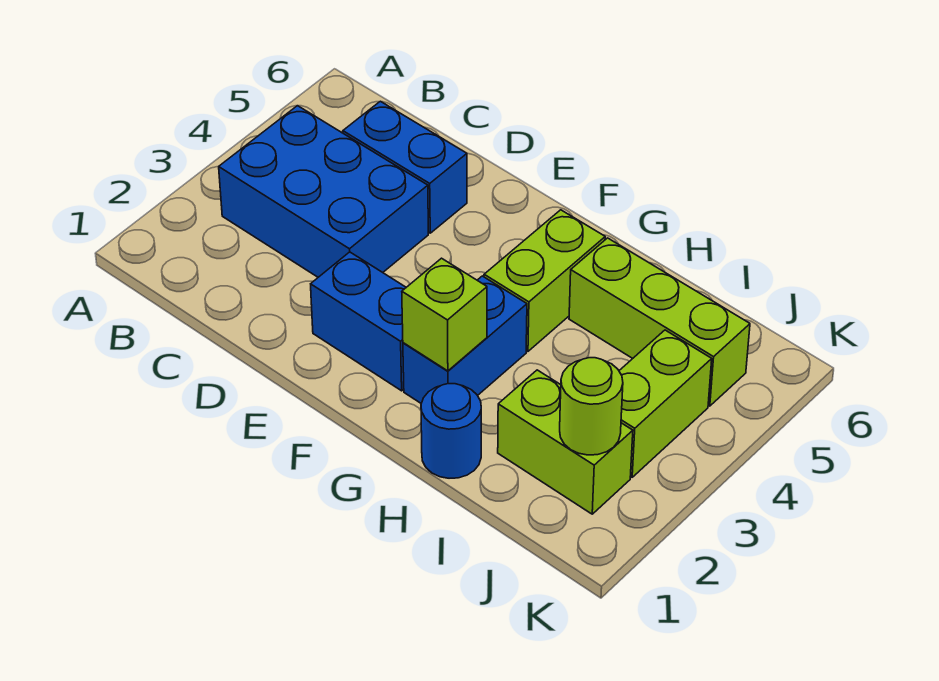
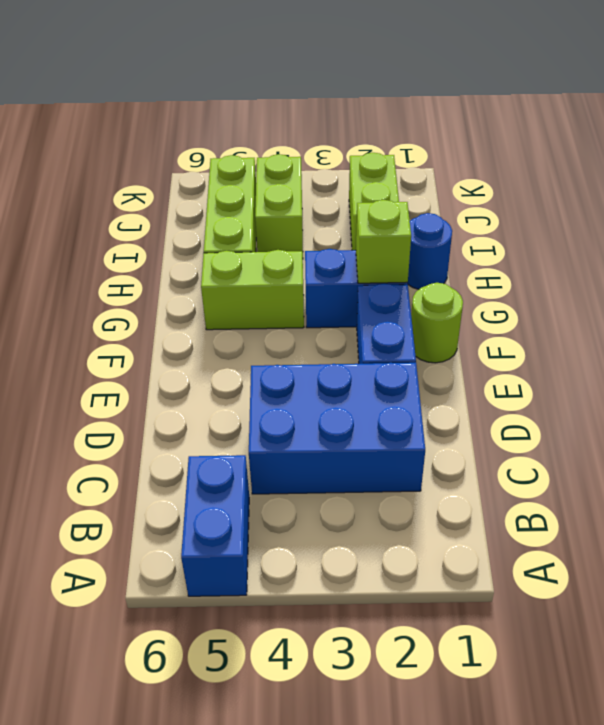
blue brick B3:D4 level 1 -> blue brick C2:D4 level 1
blue brick C5:D5 level 1 -> blue brick A5:B5 level 1
lime round brick J2 level 2 -> lime round brick F1 level 1
lime brick J3:J4 level 1 -> lime brick I4:J4 level 1

